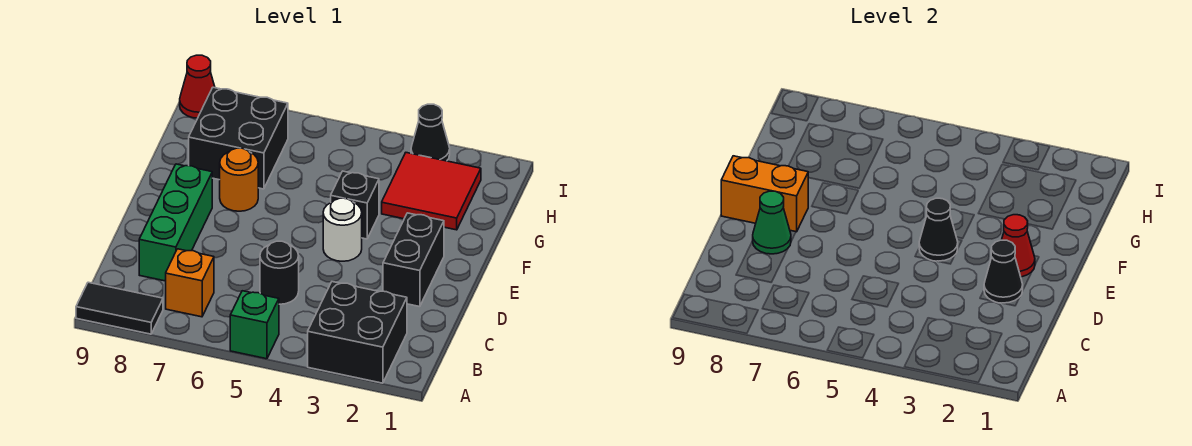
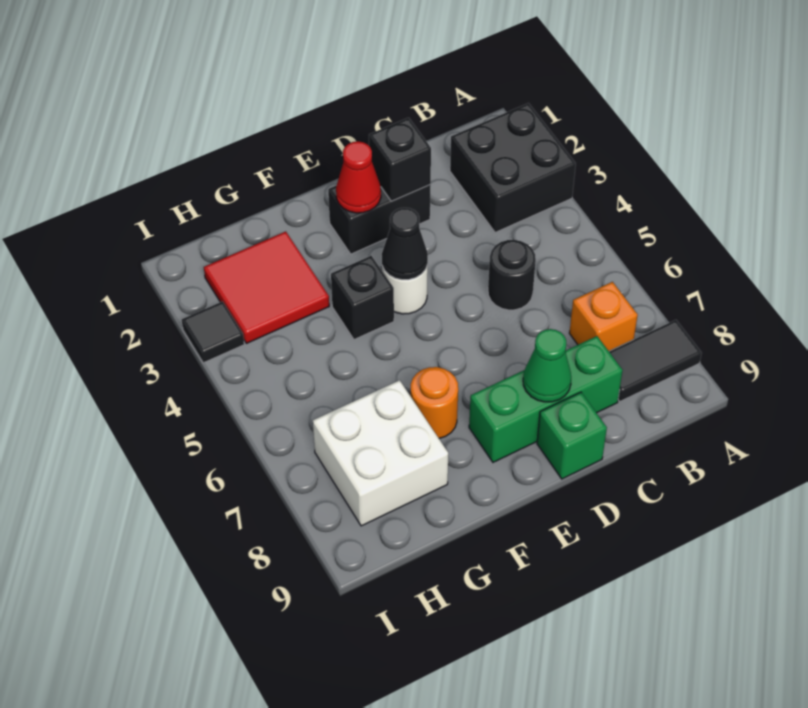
green brick A5 level 1 -> green brick D9 level 1
black tile A8:A9 level 1 -> black tile A8:B8 level 1
black cone D2 level 2 -> black brick D2 level 2
orange brick E8:E9 level 2 -> none
black brick G7:H8 level 1 -> white brick G7:H8 level 1
black cone I3 level 1 -> black tile I3 level 1
red cone I9 level 1 -> none

